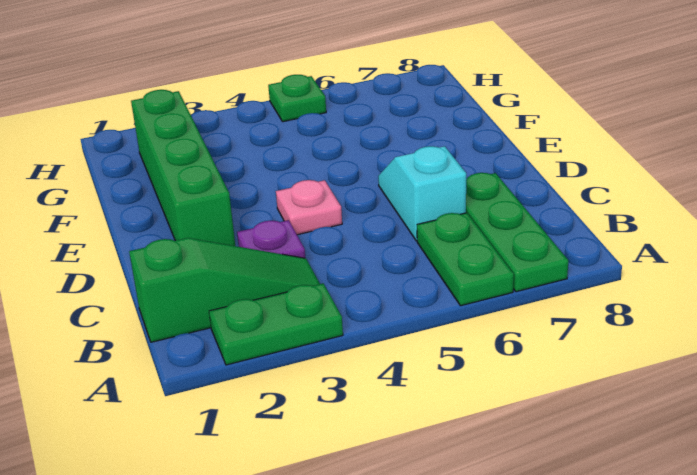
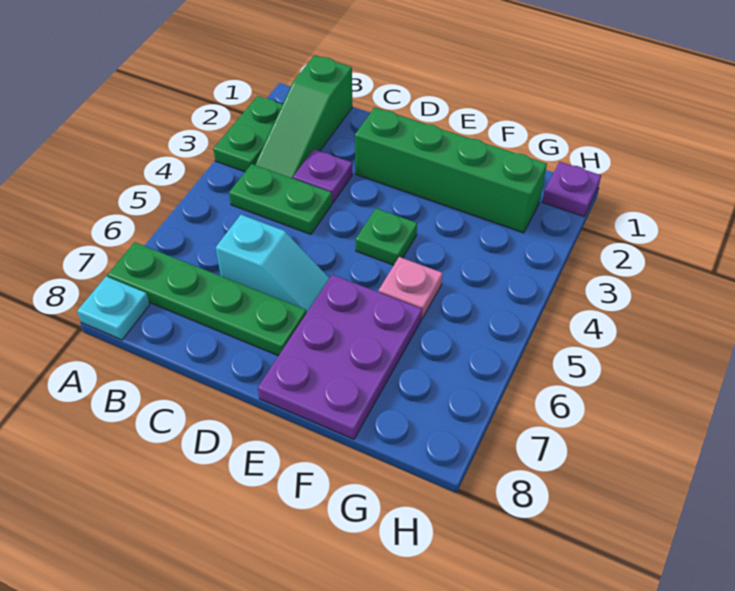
green plate A6:B6 level 1 -> green plate B4:C4 level 1
green plate A7:C7 level 1 -> green plate A7:D7 level 1
none -> cyan plate A8 level 1
pink plate D4 level 1 -> pink plate F5 level 1
none -> purple plate E6:F8 level 1
none -> purple plate H1 level 1
green plate H5 level 1 -> green plate E4 level 1

